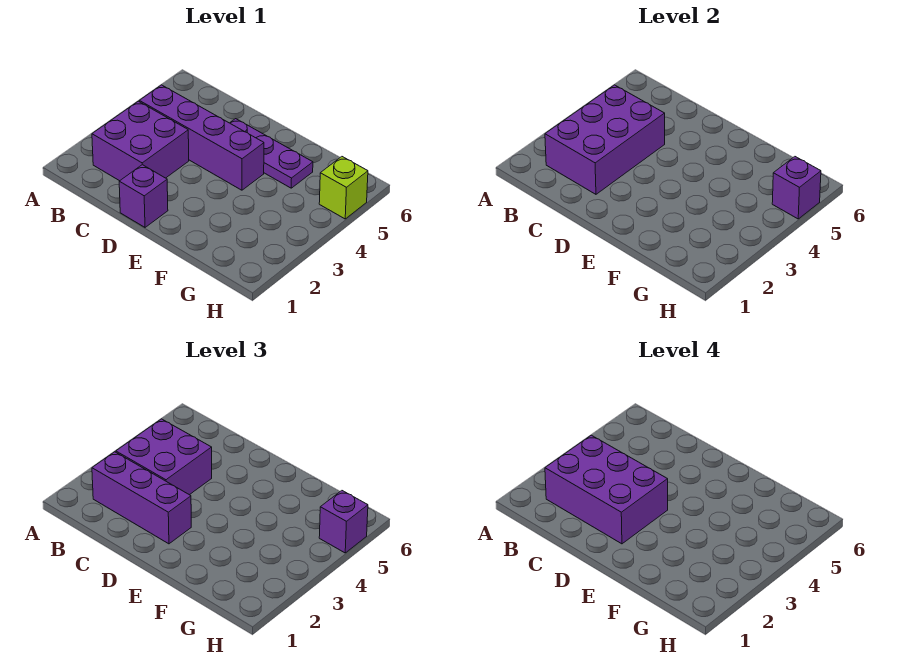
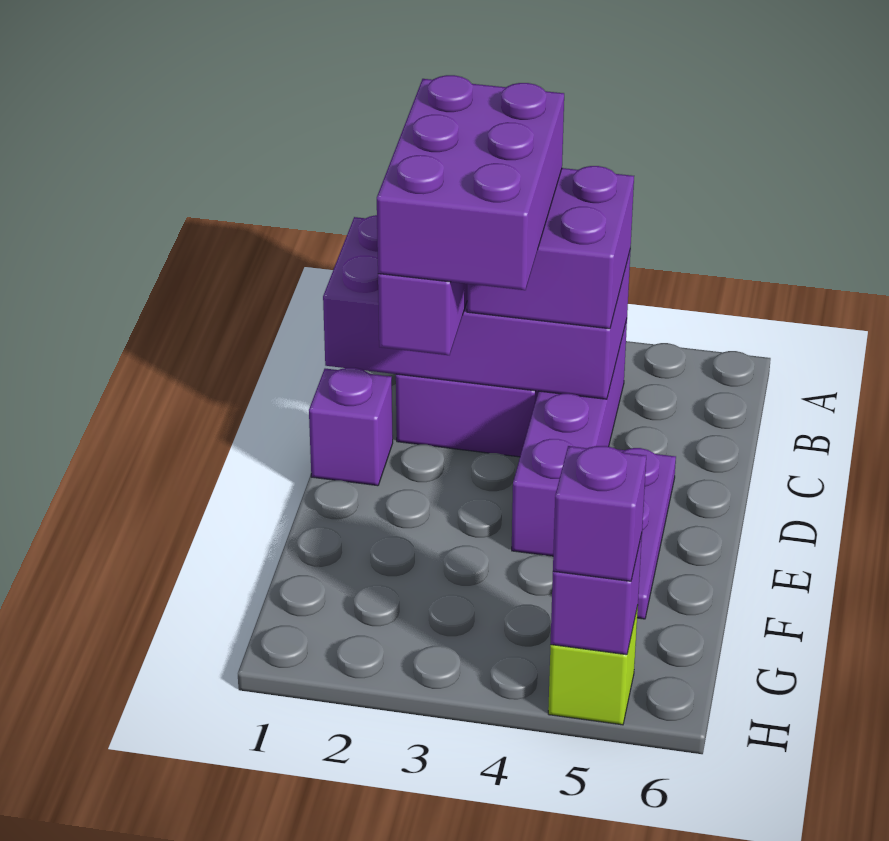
purple brick B2:C4 level 2 -> purple brick B1:C4 level 2

